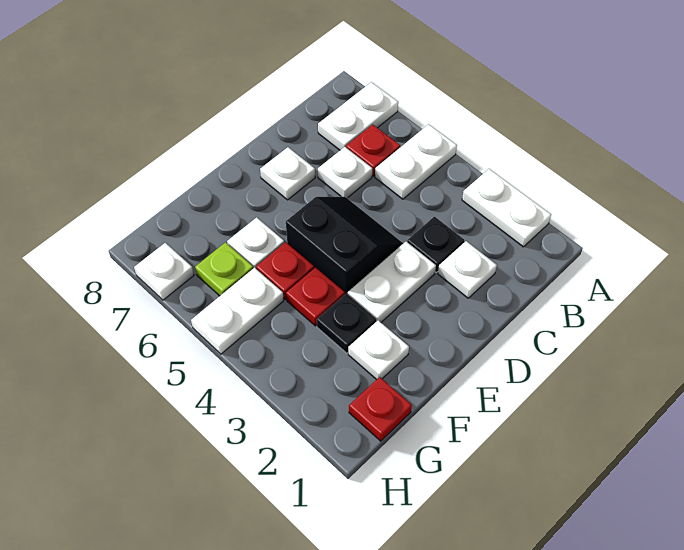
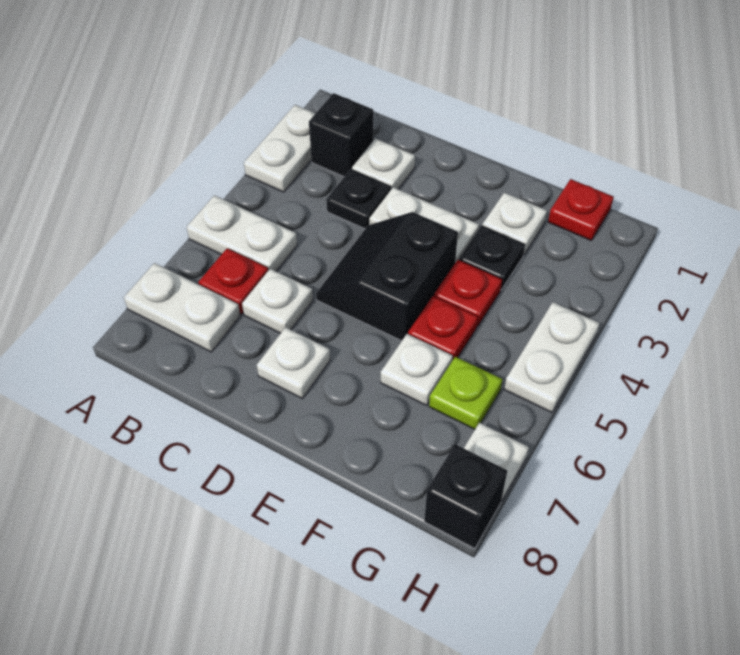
none -> black brick B2 level 1
white plate G5:H5 level 1 -> white plate H4:H5 level 1
none -> black brick H8 level 1

